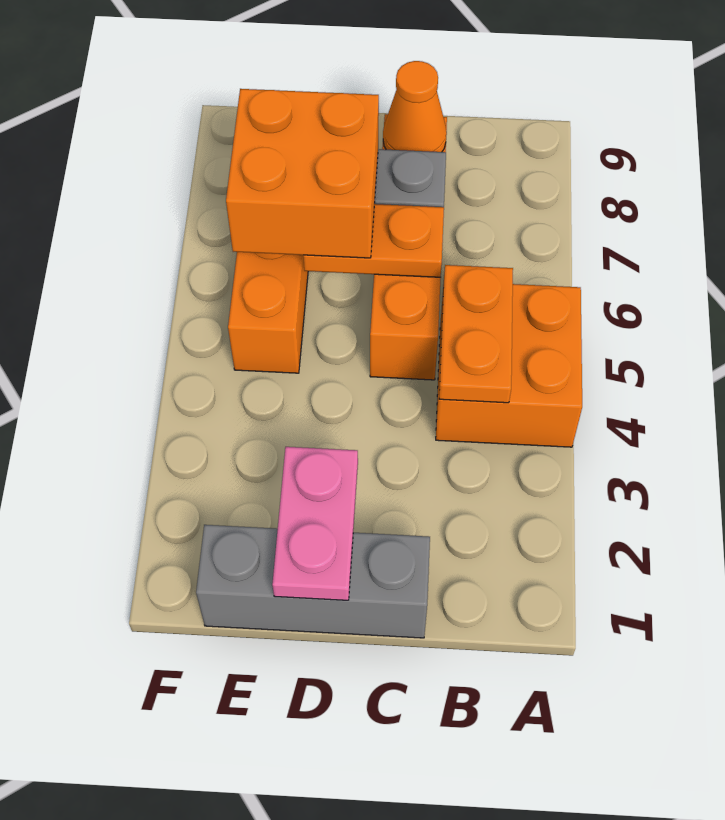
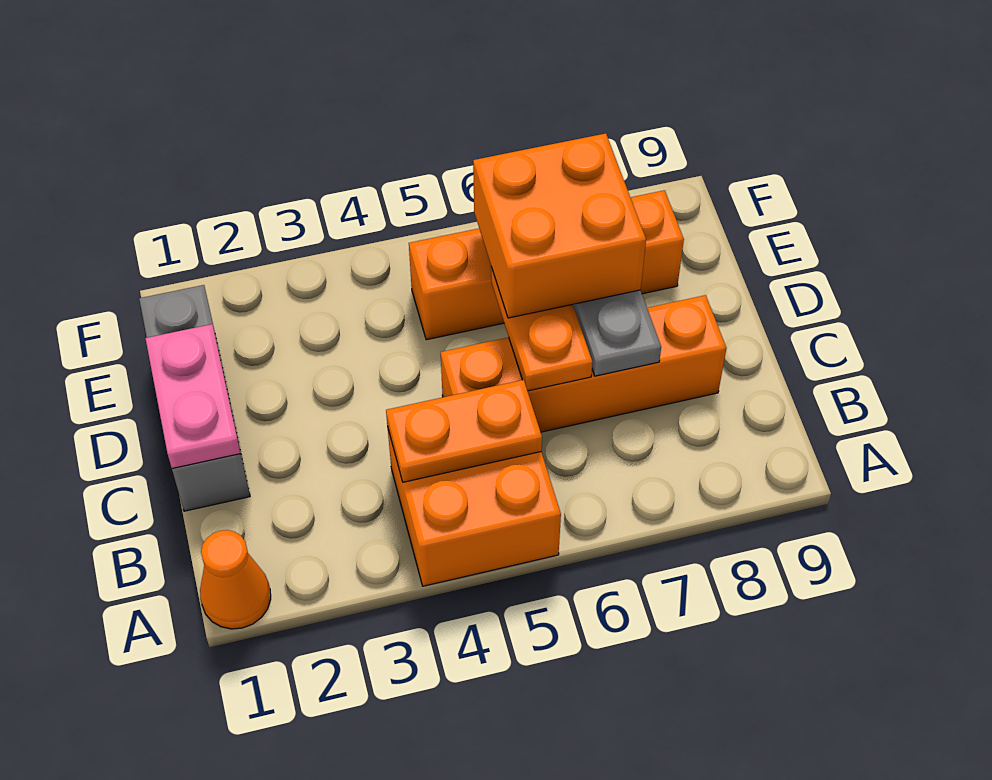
orange cone C8 level 2 -> orange cone A1 level 1
pink plate D1:D2 level 2 -> pink plate C1:D1 level 2

